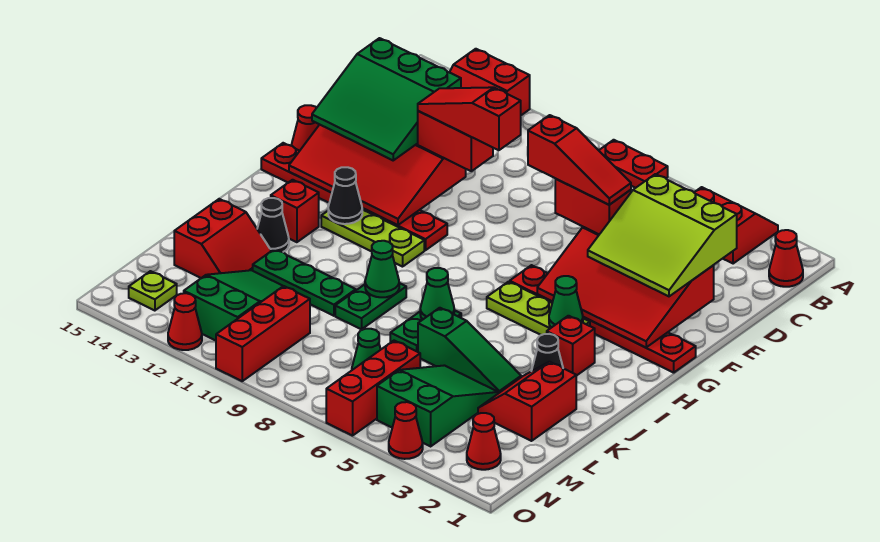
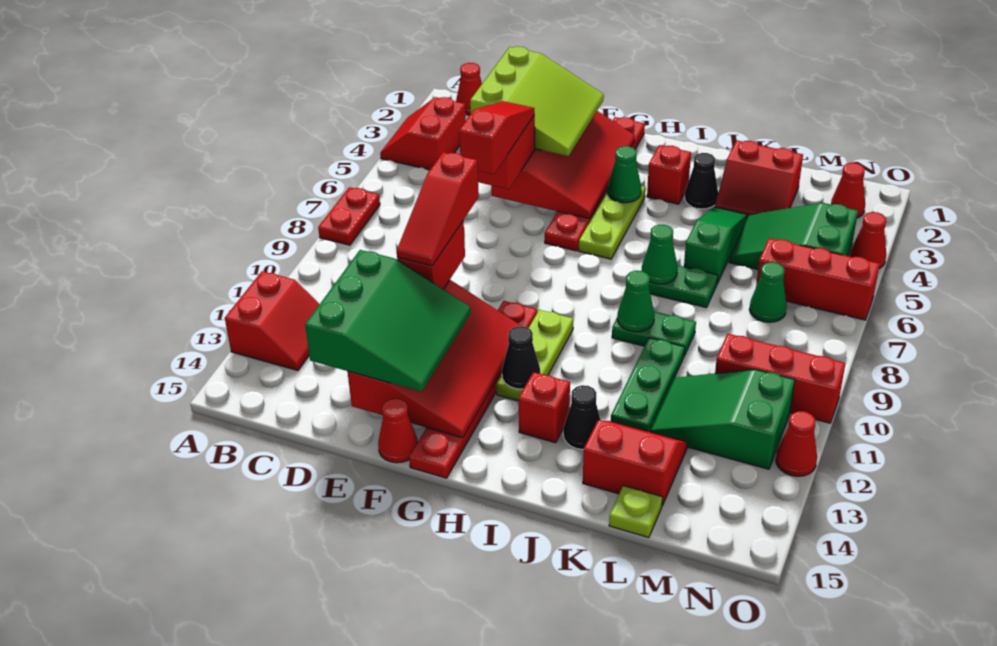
lime plate N14 level 1 -> lime plate L15 level 1

